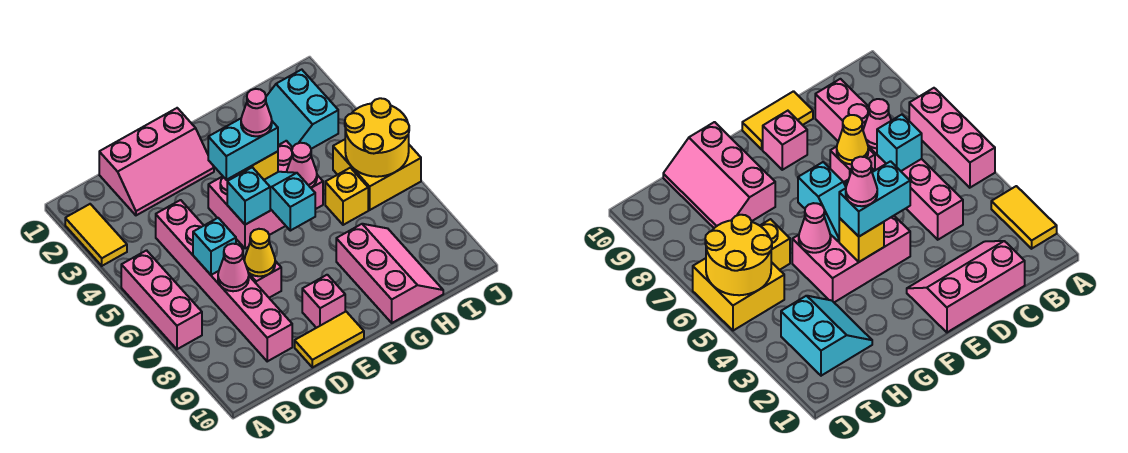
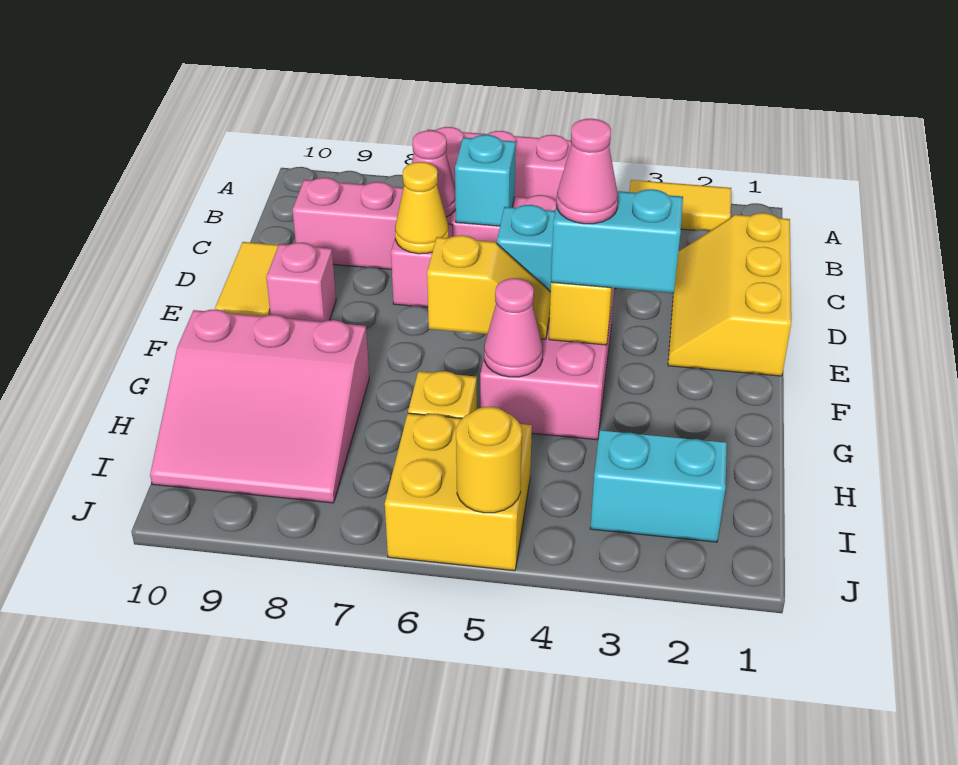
pink slope C1:E2 level 1 top 1 -> yellow slope C1:E2 level 1 top 1
cyan brick E4:F4 level 3 -> cyan brick F3:F4 level 3
cyan slope F5:F6 level 2 top 6 -> yellow slope F5:F6 level 2 top 6
pink slope G8:H10 level 1 top G -> pink slope G8:I10 level 1 top G
yellow round brick I5:J6 level 2 -> yellow round brick J5 level 2

